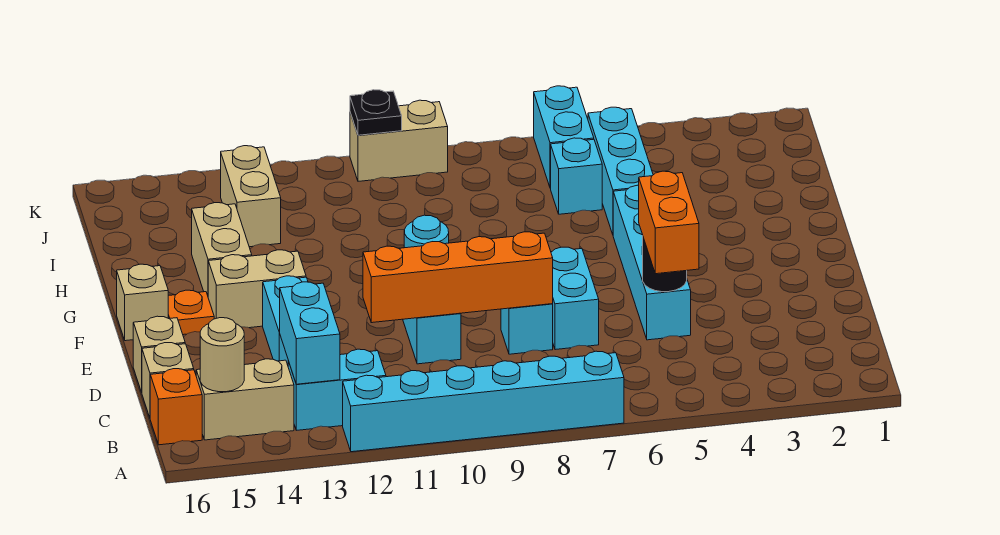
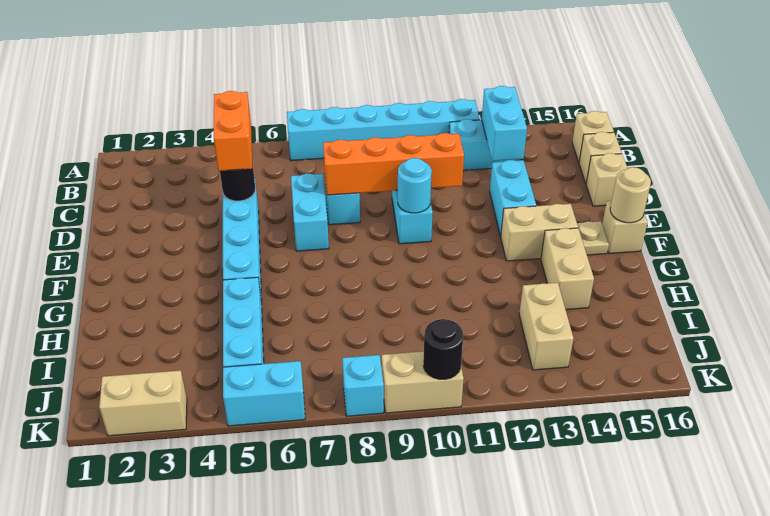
tan brick B14:B15 level 1 -> tan brick K2:K3 level 1
tan round brick B15 level 2 -> tan round brick F16 level 2
orange brick B16 level 1 -> tan brick B16 level 1
orange plate F15 level 1 -> tan plate F15 level 1
cyan brick I6 level 1 -> cyan brick K8 level 1
cyan brick J6:K6 level 1 -> cyan brick K5:K6 level 1
black plate K10 level 2 -> black round brick K10 level 2

